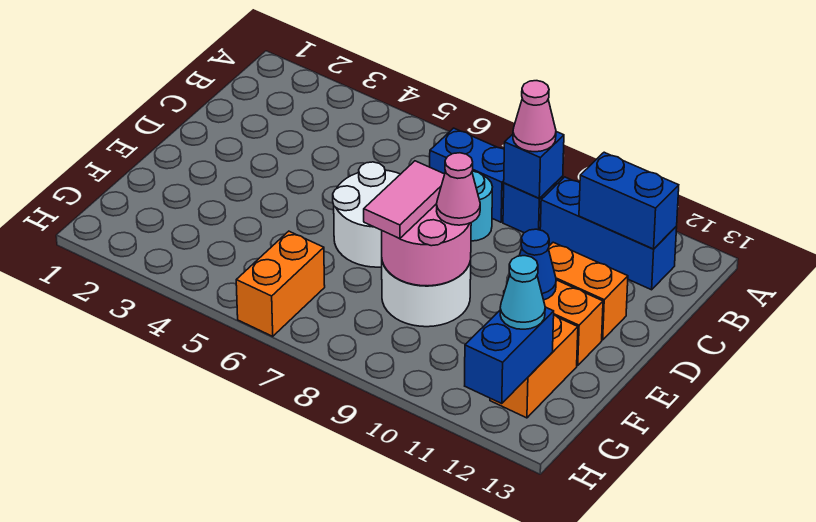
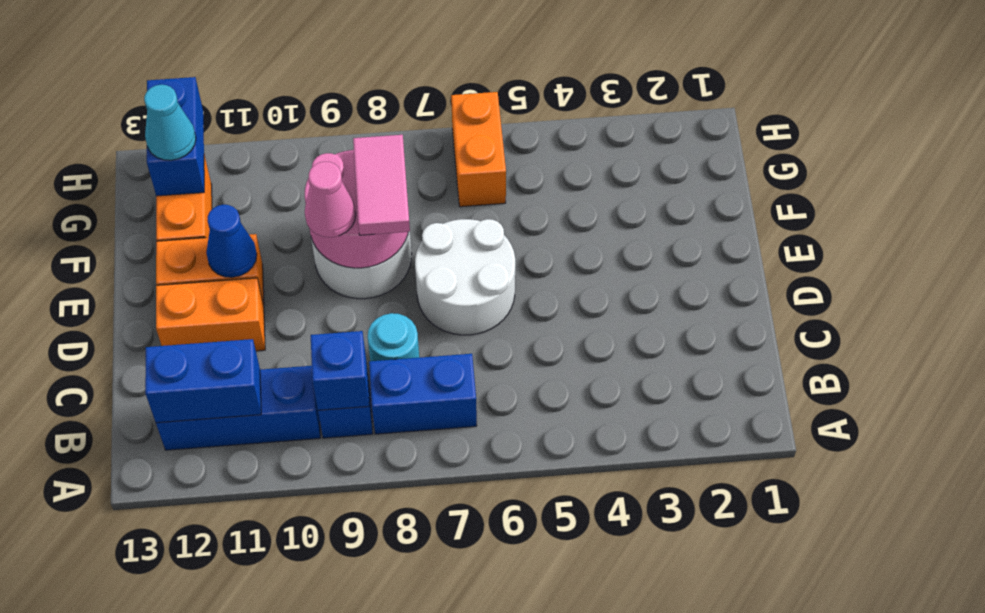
pink cone B9 level 3 -> none

